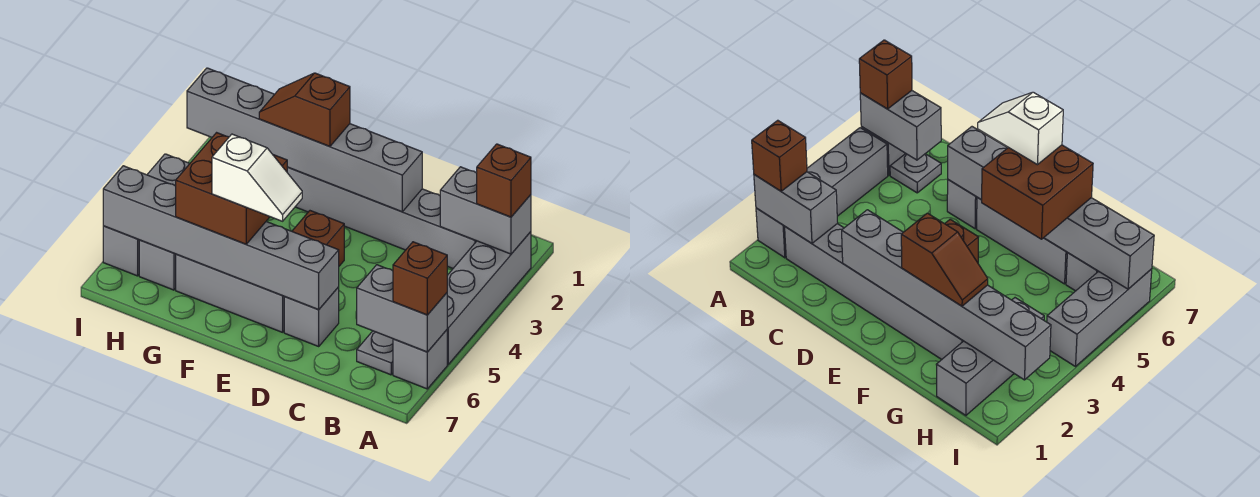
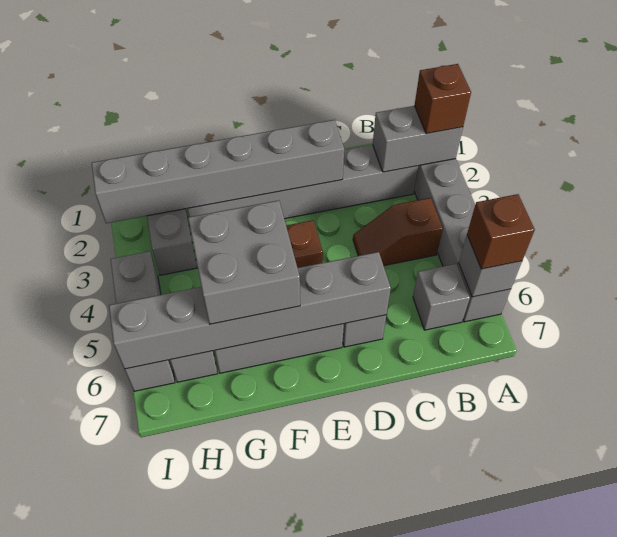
grey brick A6:B6 level 2 -> grey brick A6 level 2
grey plate B6 level 1 -> grey brick B6 level 1
white slope E6:F6 level 4 top F -> none
brown slope F2:G2 level 3 top F -> brown slope B4:C4 level 1 top B
brown brick F5:G6 level 3 -> grey brick F5:G6 level 3

